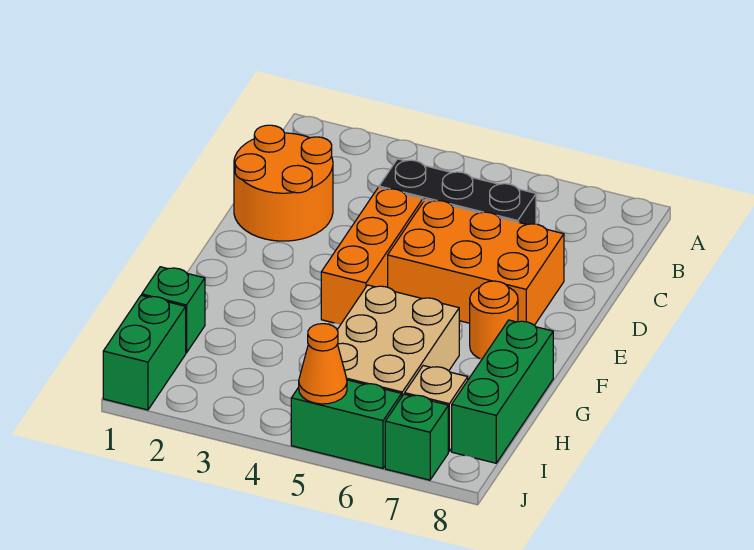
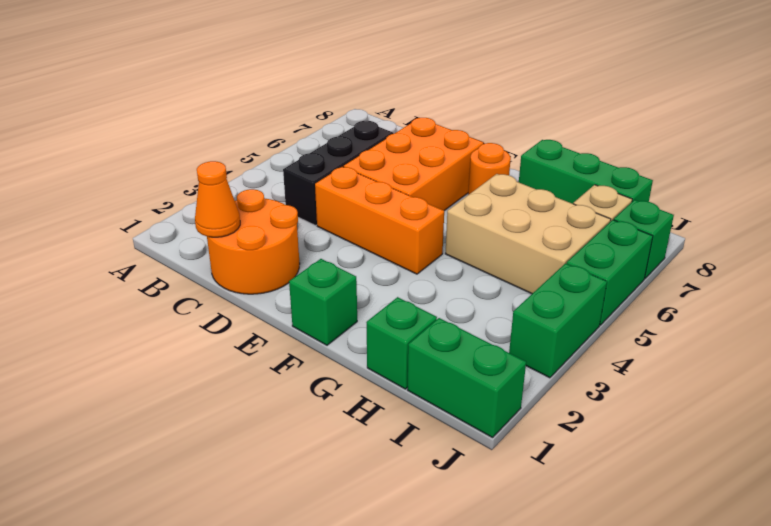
none -> green brick F1 level 1
none -> green brick J3:J4 level 1
orange cone J5 level 2 -> orange cone C1 level 2

